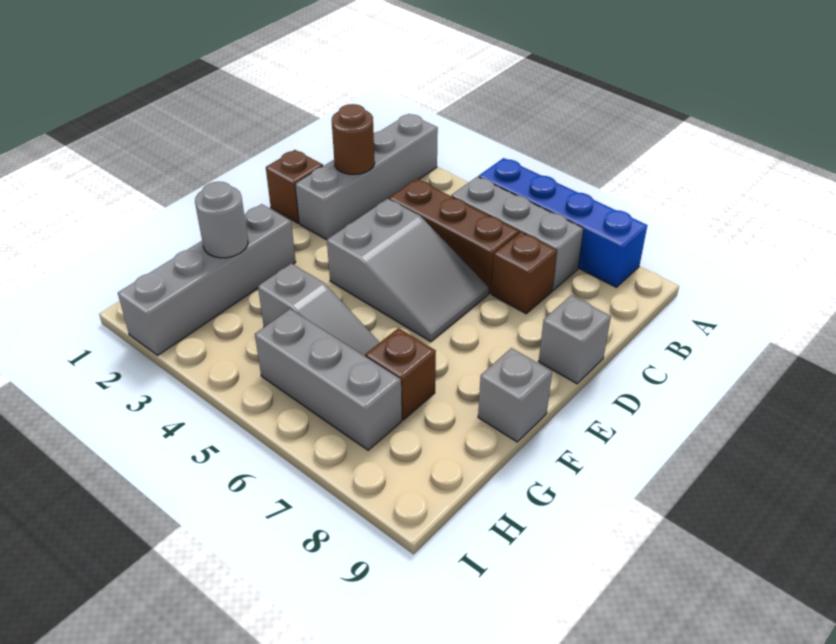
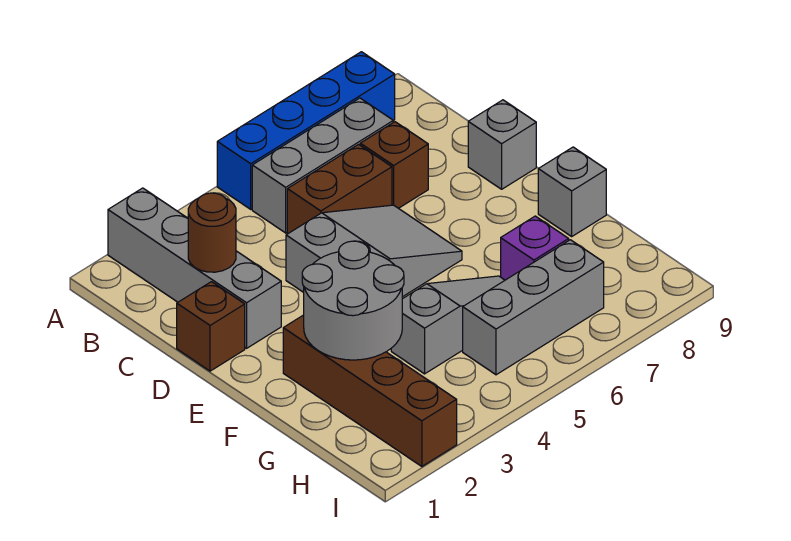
brown brick C4:C6 level 1 -> brown brick C5:C6 level 1
grey brick F2:I2 level 1 -> brown brick F2:I2 level 1
grey round brick G2 level 2 -> grey round brick F2:G3 level 2
brown brick G7 level 1 -> purple brick G7 level 1

